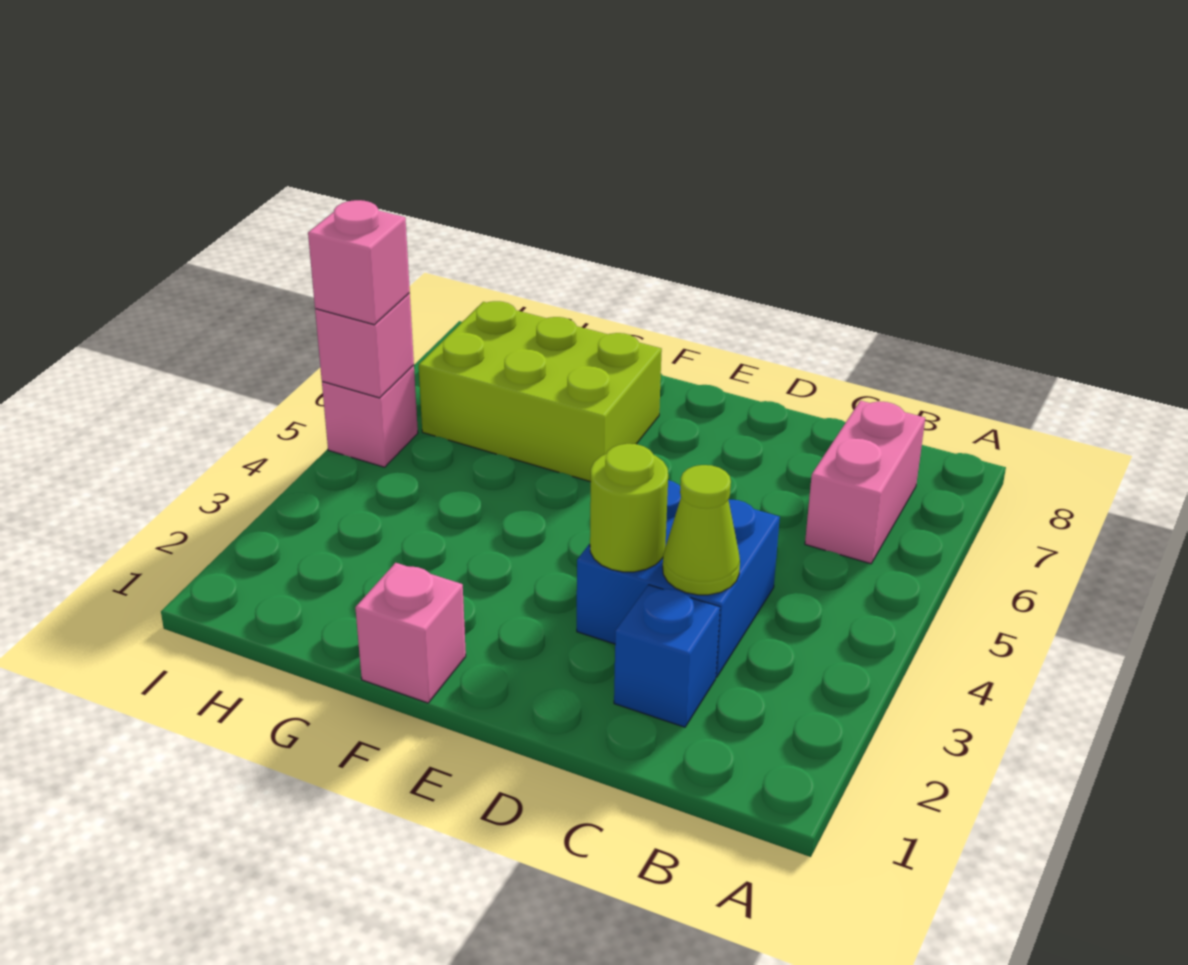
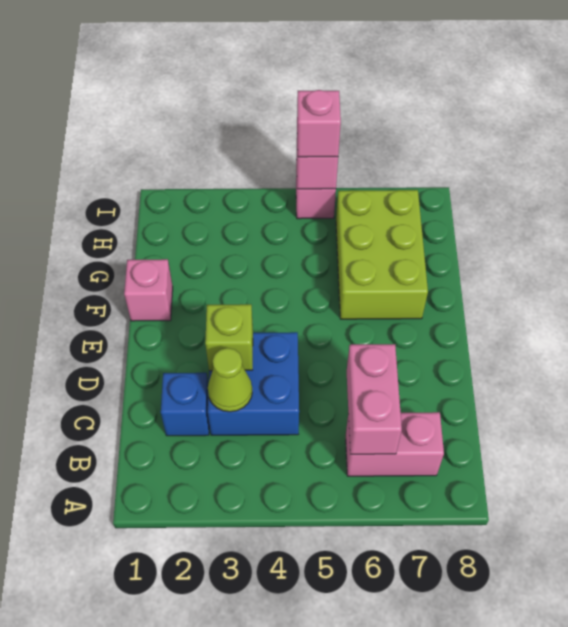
none -> pink brick B6:C6 level 2
lime round brick D3 level 2 -> lime brick D3 level 2

